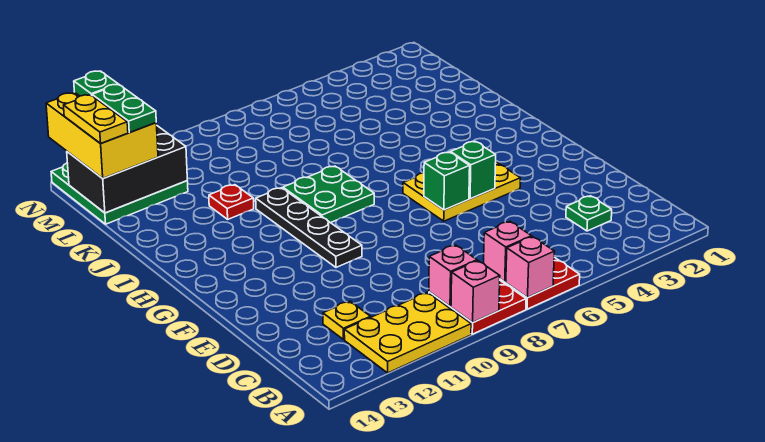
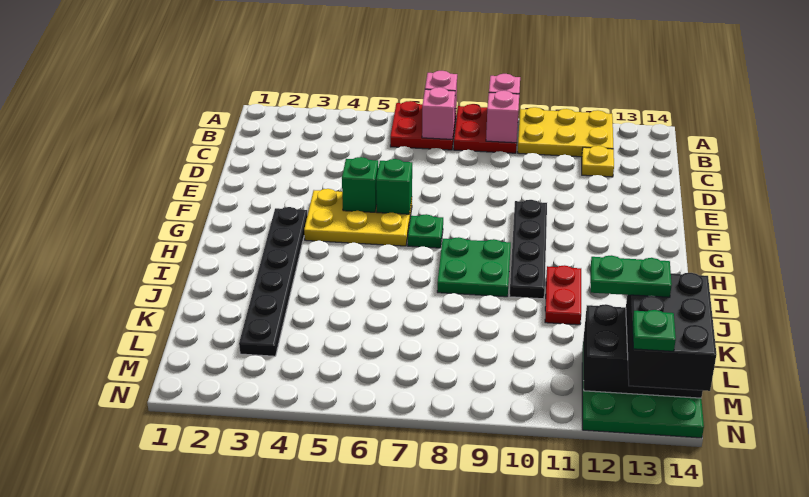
green plate C3 level 1 -> green plate G7 level 1
none -> black plate G3:L3 level 1
red plate J11 level 1 -> red plate I11:J11 level 1
yellow brick L13:N14 level 3 -> black brick L13:N14 level 3
green plate L13:M13 level 4 -> green plate L12:L13 level 4
yellow plate L14:M14 level 4 -> none

